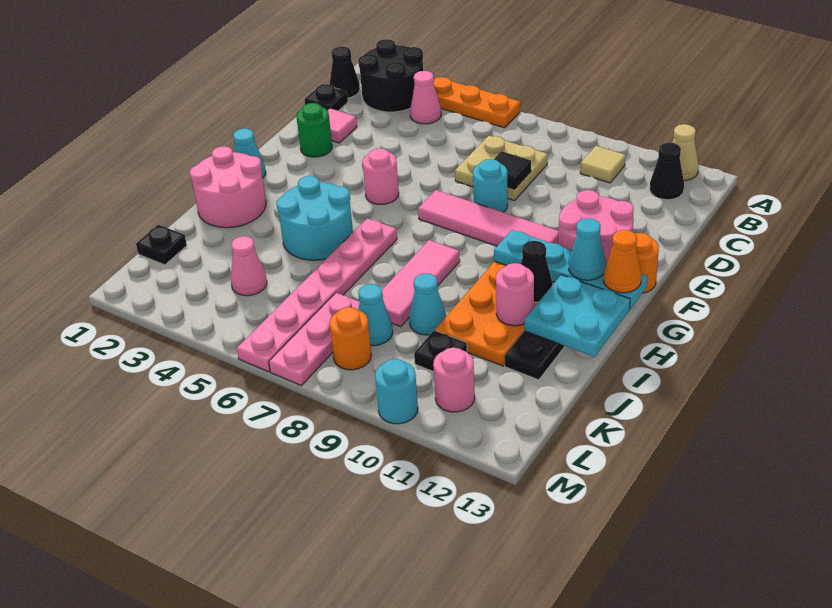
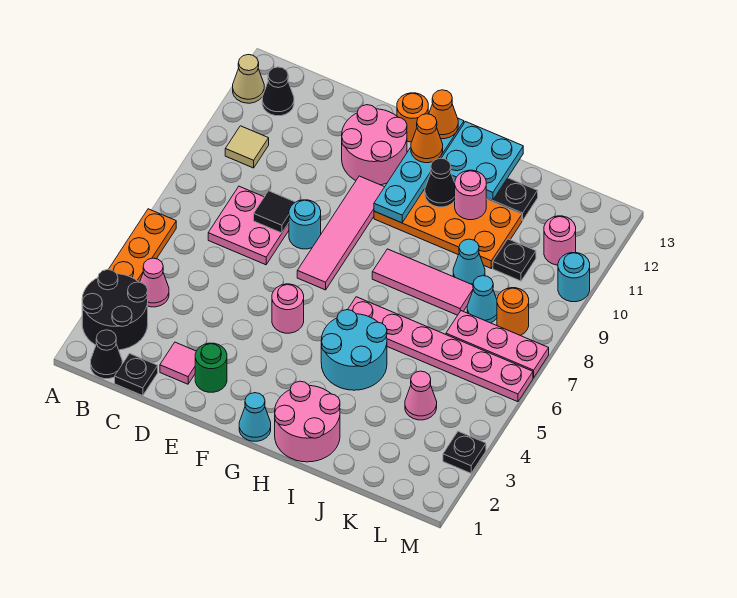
tan plate C7:D8 level 1 -> pink plate C7:D8 level 1
cyan cone G12 level 3 -> orange cone G12 level 3
black plate K1 level 1 -> black plate M3 level 1

